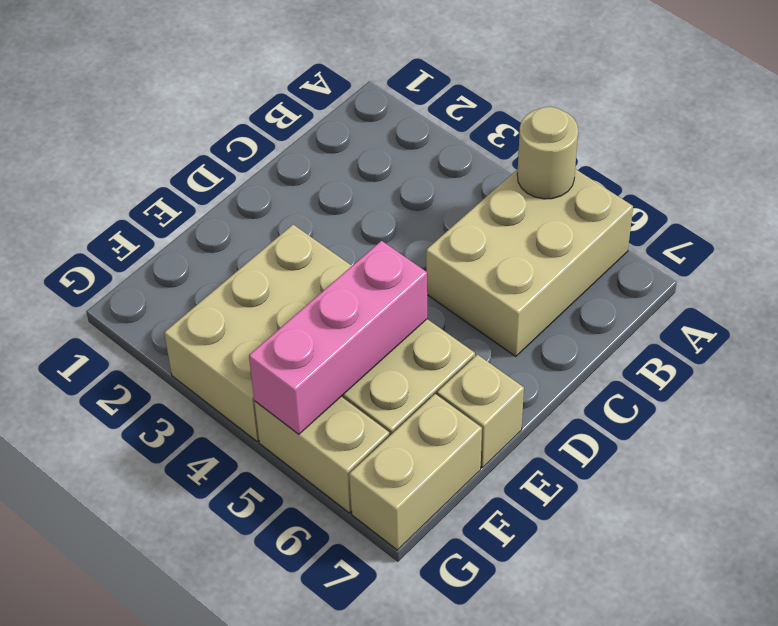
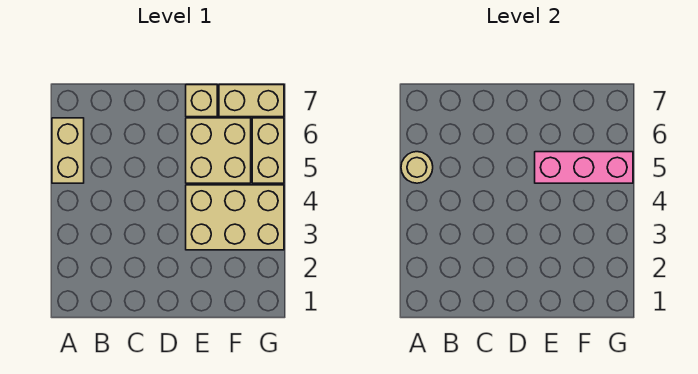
tan brick A5:C6 level 1 -> tan brick A5:A6 level 1

